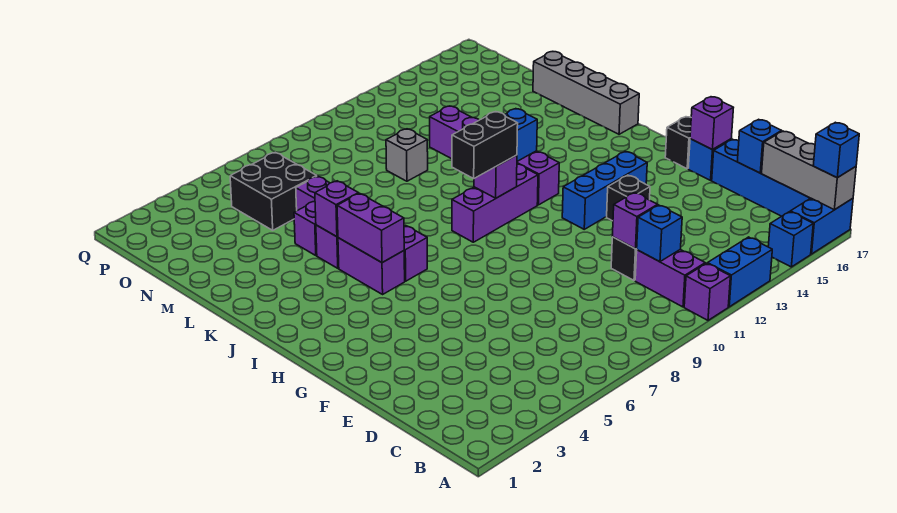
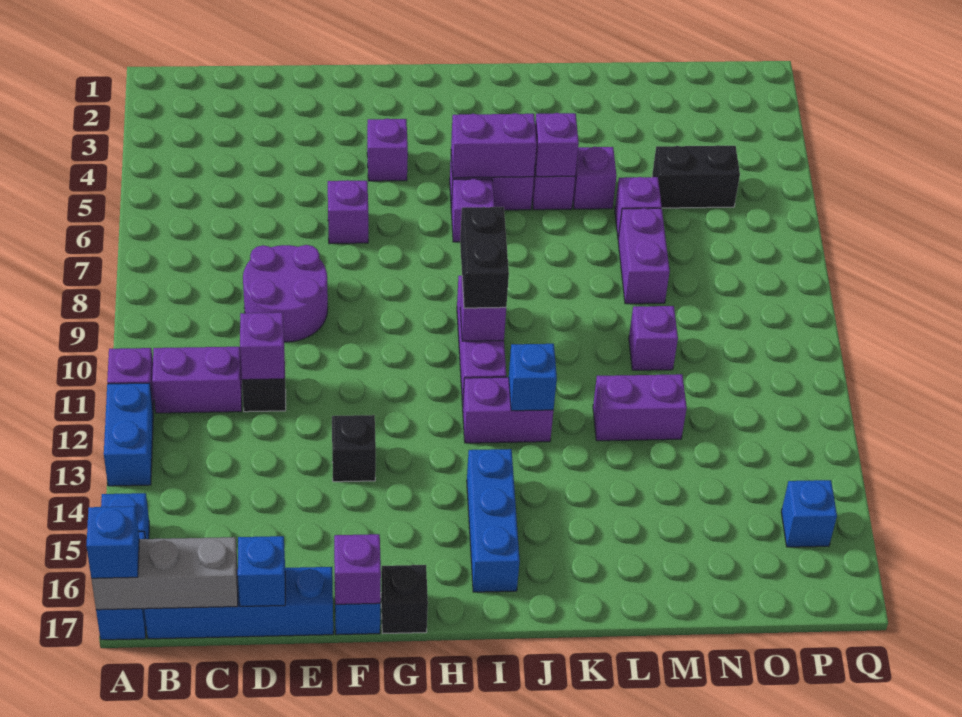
blue brick C11 level 2 -> blue brick P15 level 1
none -> purple round brick D8:E9 level 1
none -> purple brick F6 level 1
none -> purple brick G4 level 1
blue brick G12:G14 level 1 -> blue brick I14:I16 level 1
grey brick J17:M17 level 1 -> none
none -> purple brick M7:M8 level 1
grey brick M10 level 1 -> purple brick M10 level 1
black brick N5:O6 level 1 -> black brick N5:O5 level 1

